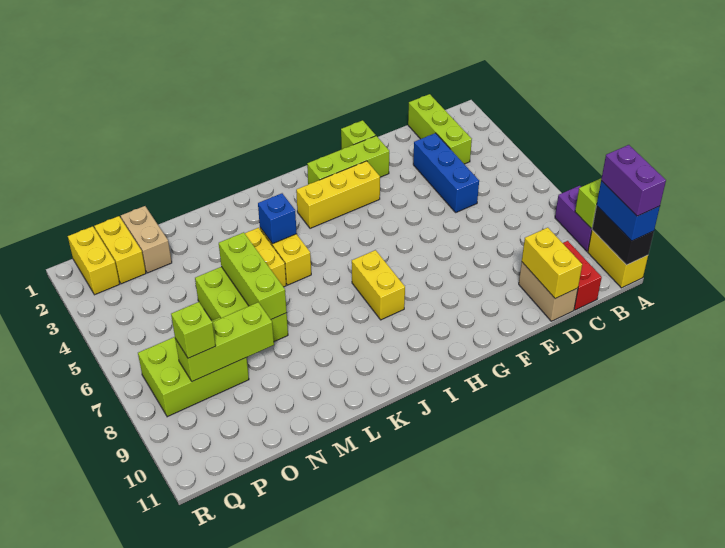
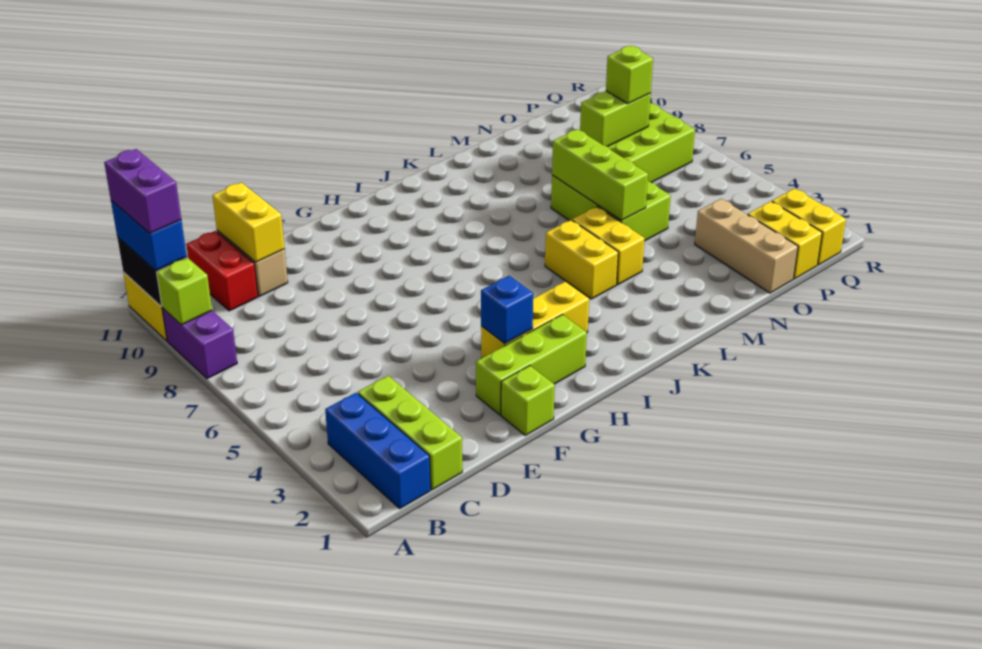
blue brick D3:D5 level 1 -> blue brick B1:B3 level 1
yellow brick I7:I8 level 1 -> none
blue brick K4 level 2 -> blue brick G3 level 2
lime brick N8:P8 level 2 -> lime brick O8:P8 level 2
tan brick O1:O2 level 1 -> tan brick O1:O3 level 1

